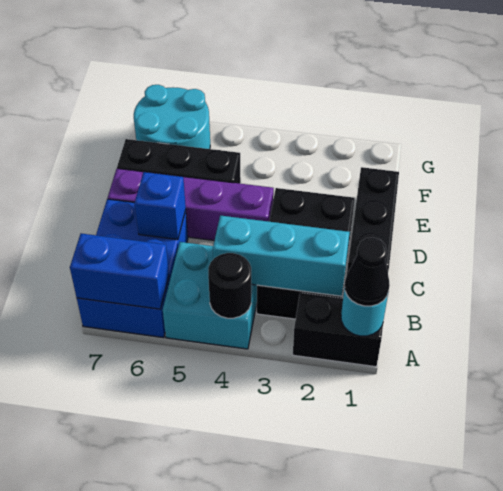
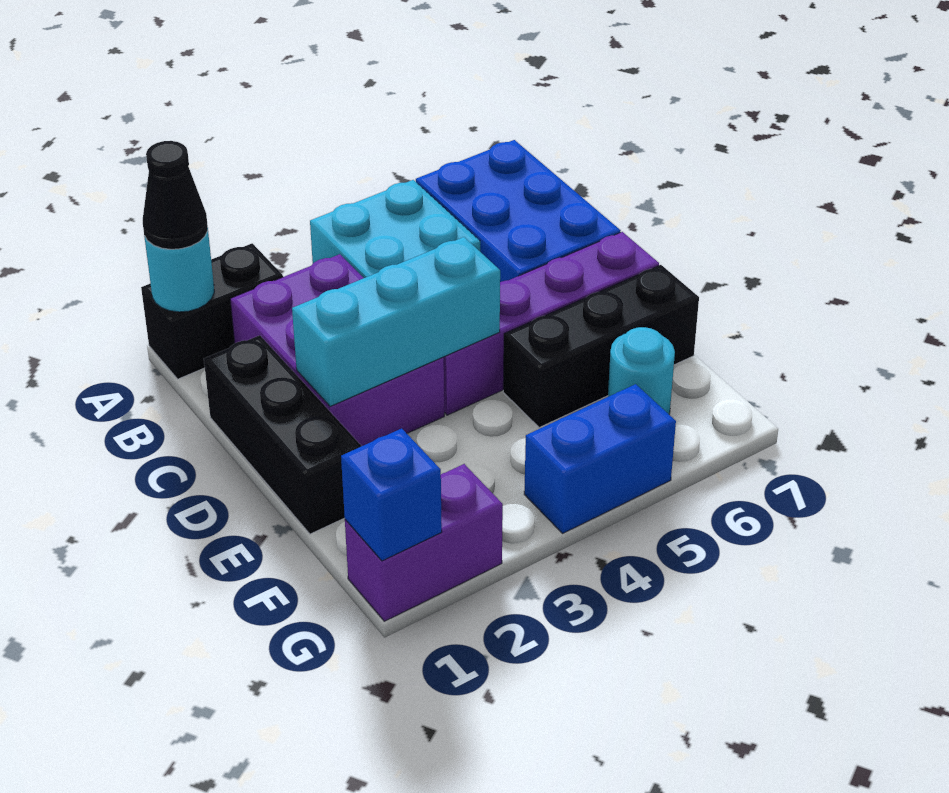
black round brick A4 level 2 -> none
blue brick A6:A7 level 2 -> blue brick G4:G5 level 1
black brick B2:D3 level 1 -> purple brick B2:D3 level 1
cyan brick B2:B4 level 2 -> cyan brick D2:D4 level 2
blue brick C6 level 2 -> blue brick G1 level 2
cyan round brick F6:G7 level 1 -> cyan round brick F6 level 1
none -> purple brick G1:G2 level 1

